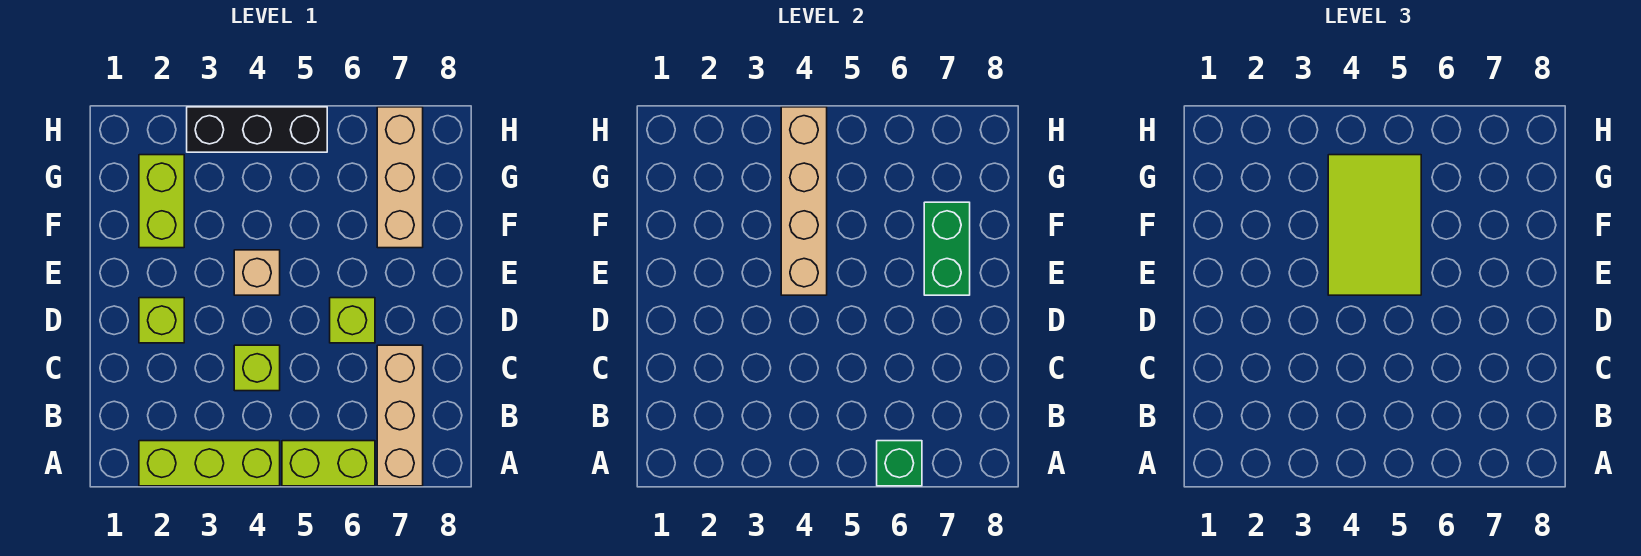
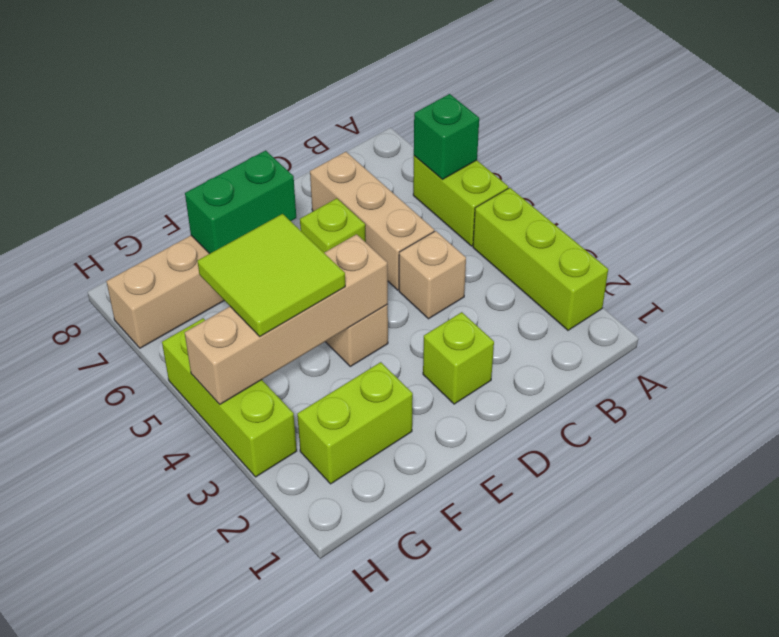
tan brick A7:C7 level 1 -> tan brick C5:C7 level 1
lime brick C4 level 1 -> tan brick C4 level 1
lime tile E4:G5 level 3 -> lime tile F4:G5 level 3
black brick H3:H5 level 1 -> lime brick H3:H5 level 1

